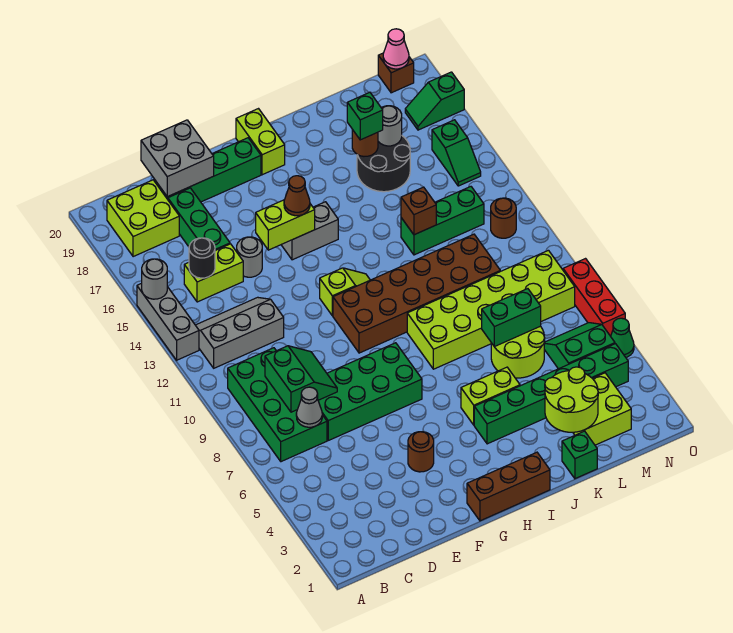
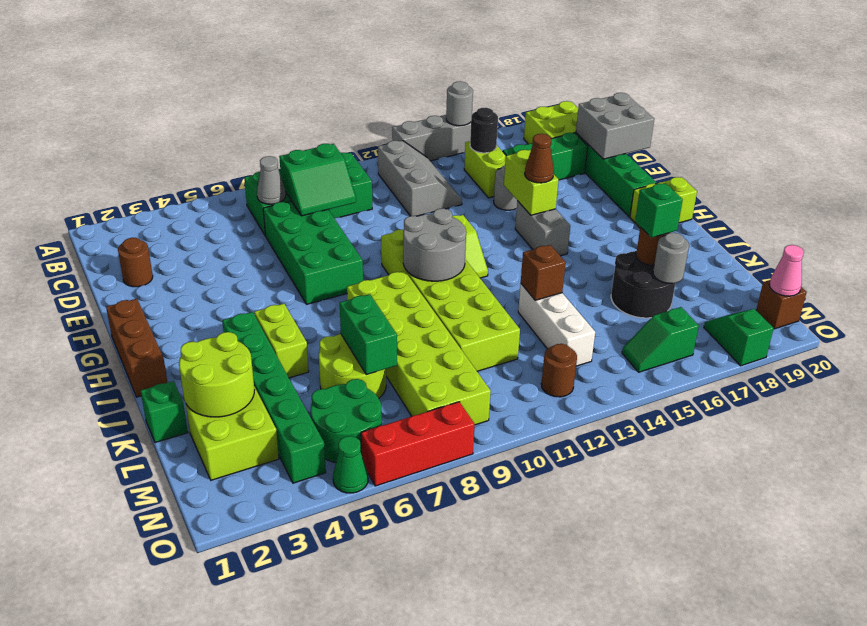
brown round brick F4 level 1 -> brown round brick D2 level 1
brown brick G10:L11 level 1 -> lime brick G10:L11 level 1
none -> grey round brick H10:I11 level 2
green brick K13:M13 level 1 -> white brick K13:M13 level 1
green slope M5:N6 level 1 top 5 -> green round brick M5:N6 level 1

